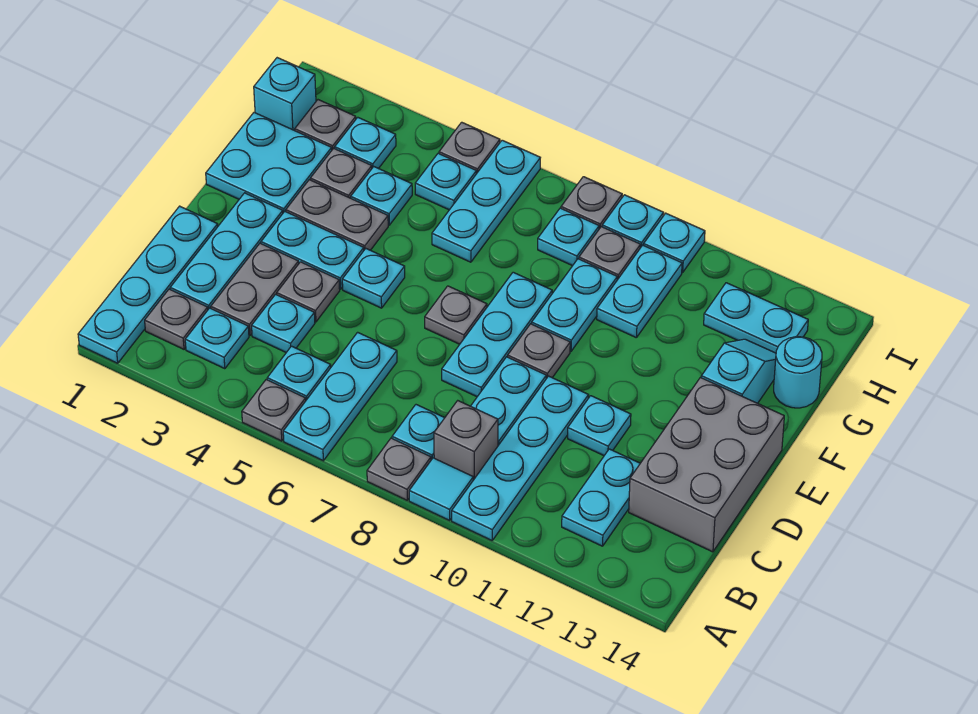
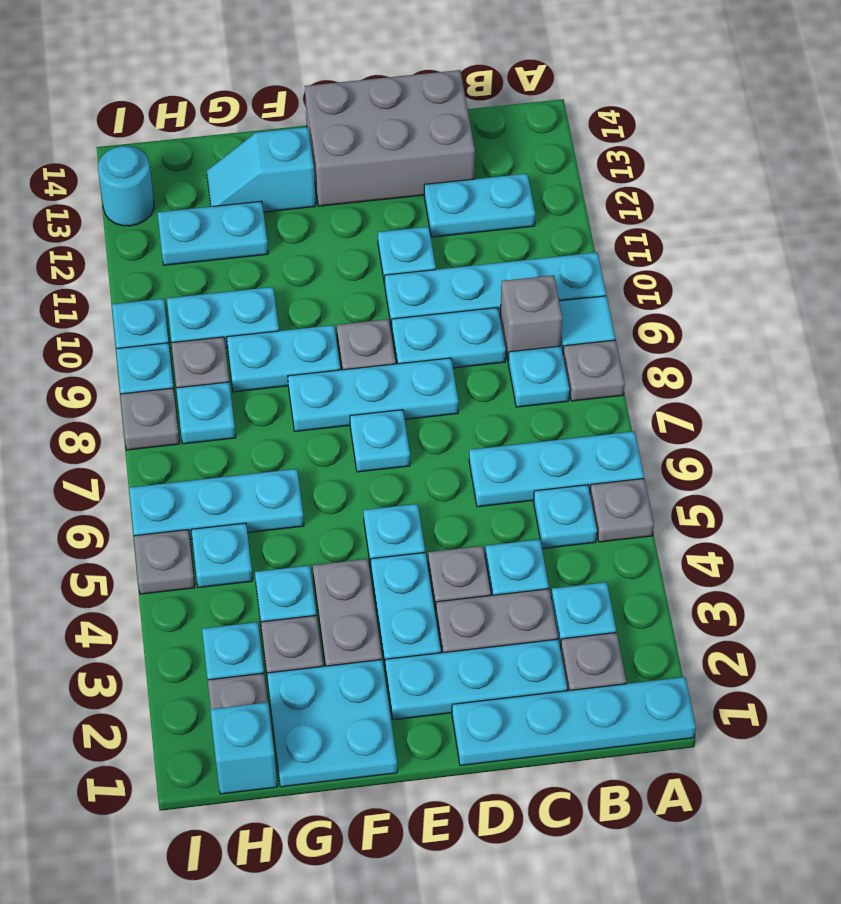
grey plate E7 level 1 -> cyan plate E7 level 1
cyan round brick G14 level 1 -> cyan round brick I13 level 1
cyan plate H12:H13 level 1 -> cyan plate G12:H12 level 1

